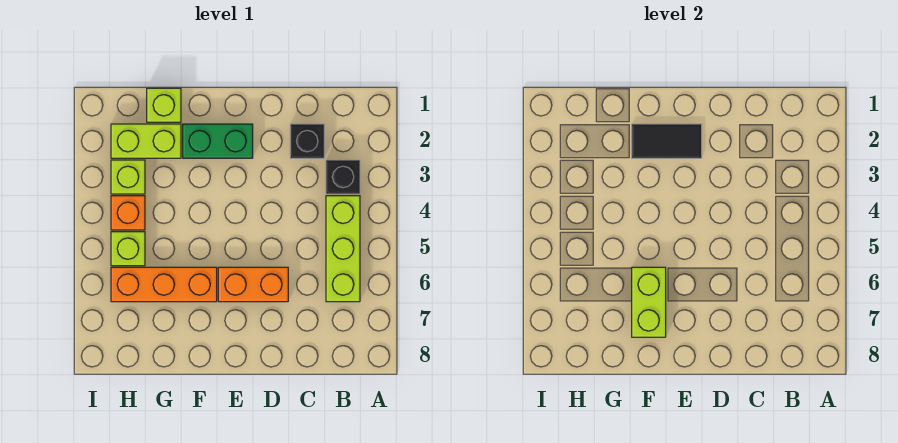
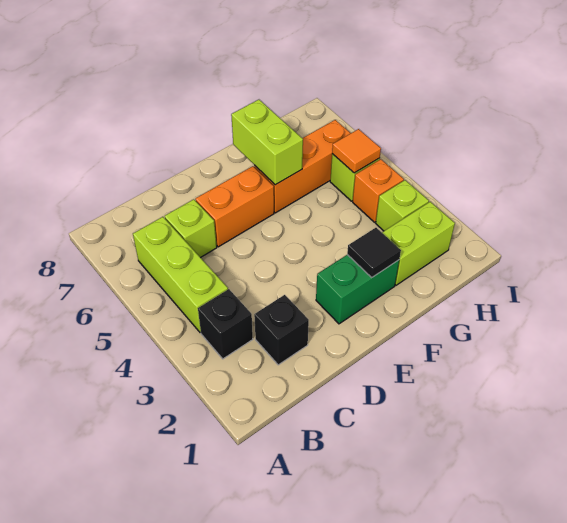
black tile E2:F2 level 2 -> black tile F2 level 2
lime brick G1 level 1 -> lime brick C6 level 1
none -> orange tile H5 level 2

